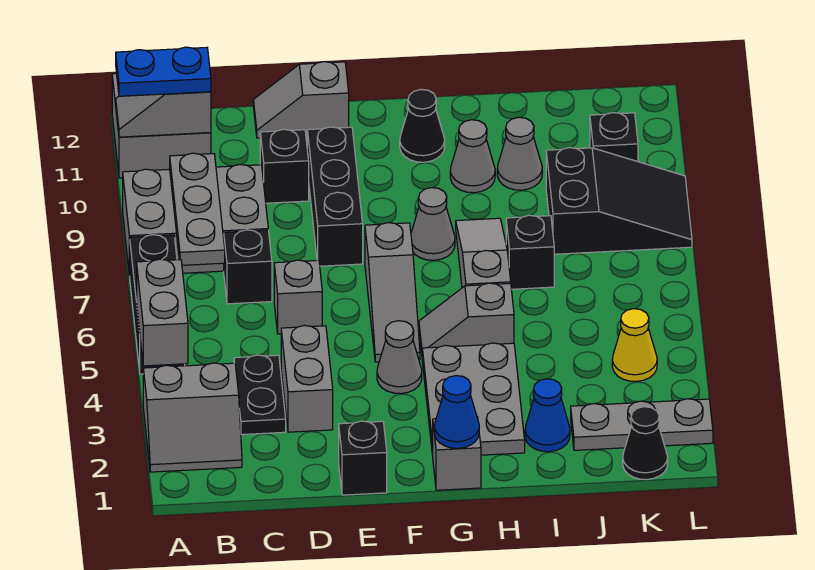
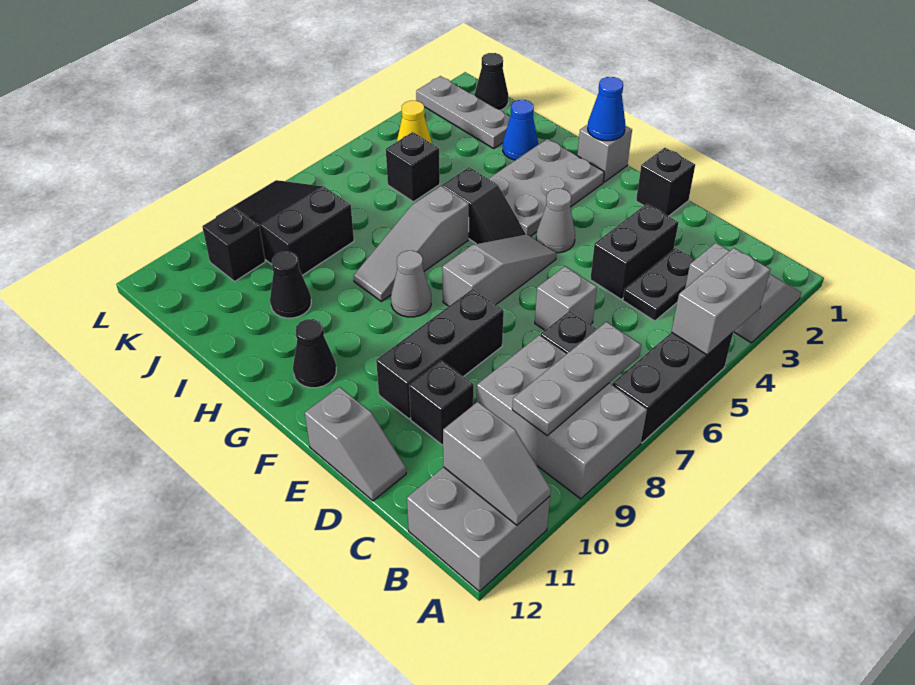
blue plate A11:B11 level 3 -> none
grey brick D3:D4 level 1 -> black brick D3:D4 level 1
grey slope G5:H5 level 1 top H -> black slope G5:H5 level 1 top H
grey cone H10 level 1 -> none
black brick I7 level 1 -> black brick J5 level 1
grey cone I10 level 1 -> black cone I10 level 1

